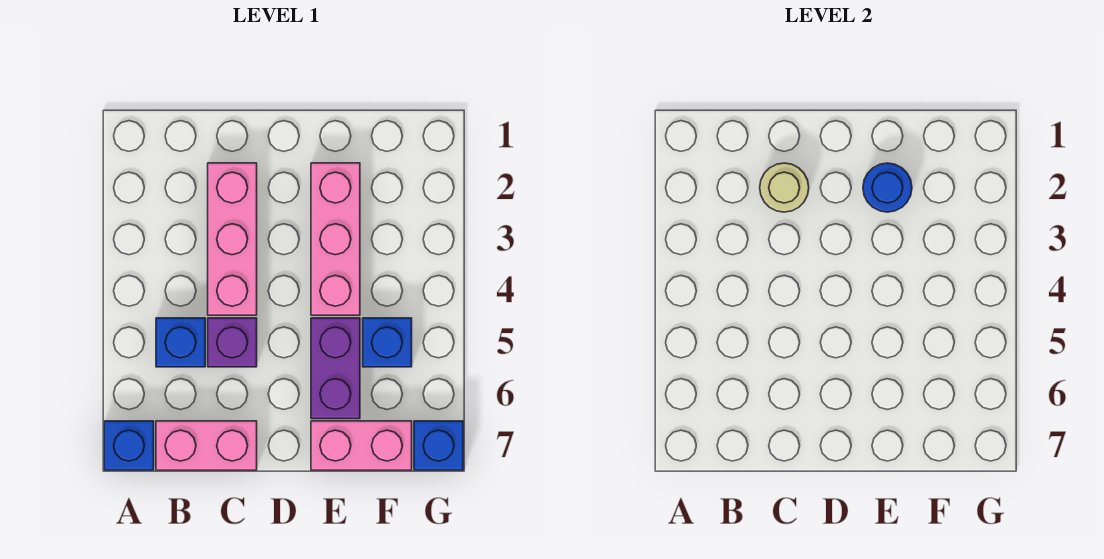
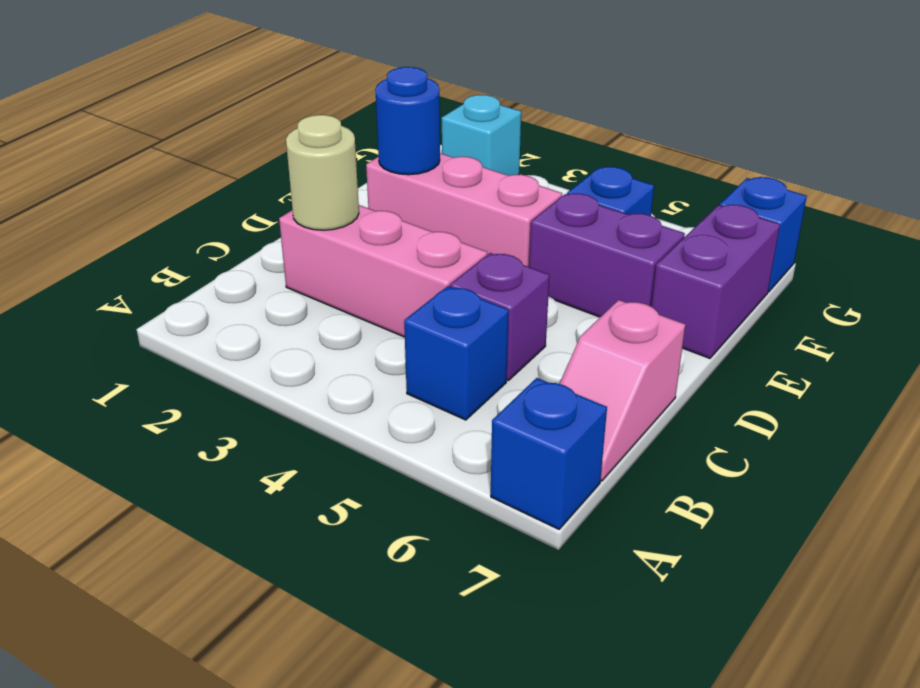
pink brick B7:C7 level 1 -> pink slope B7:C7 level 1 top C
pink brick E7:F7 level 1 -> purple brick E7:F7 level 1
none -> cyan brick G2 level 1

